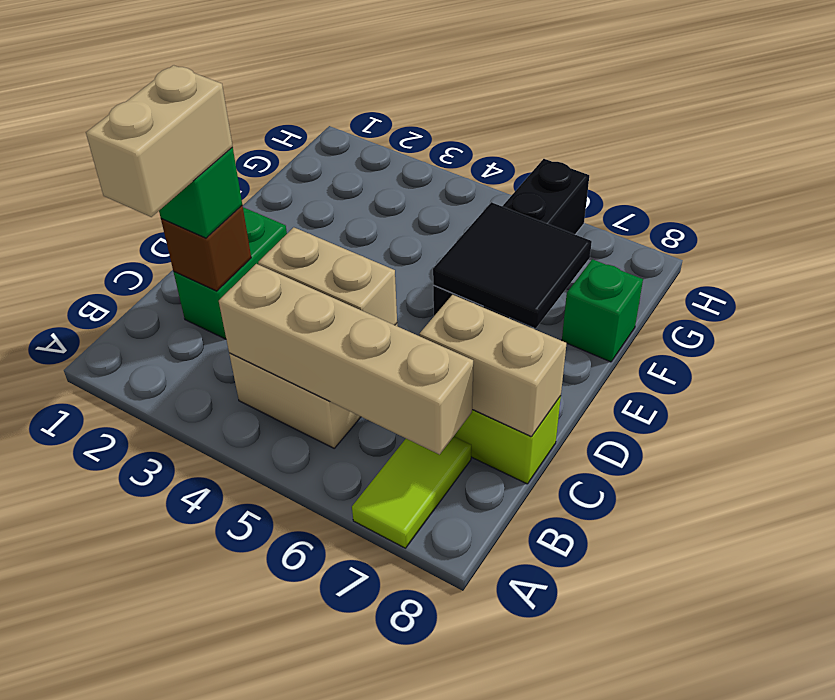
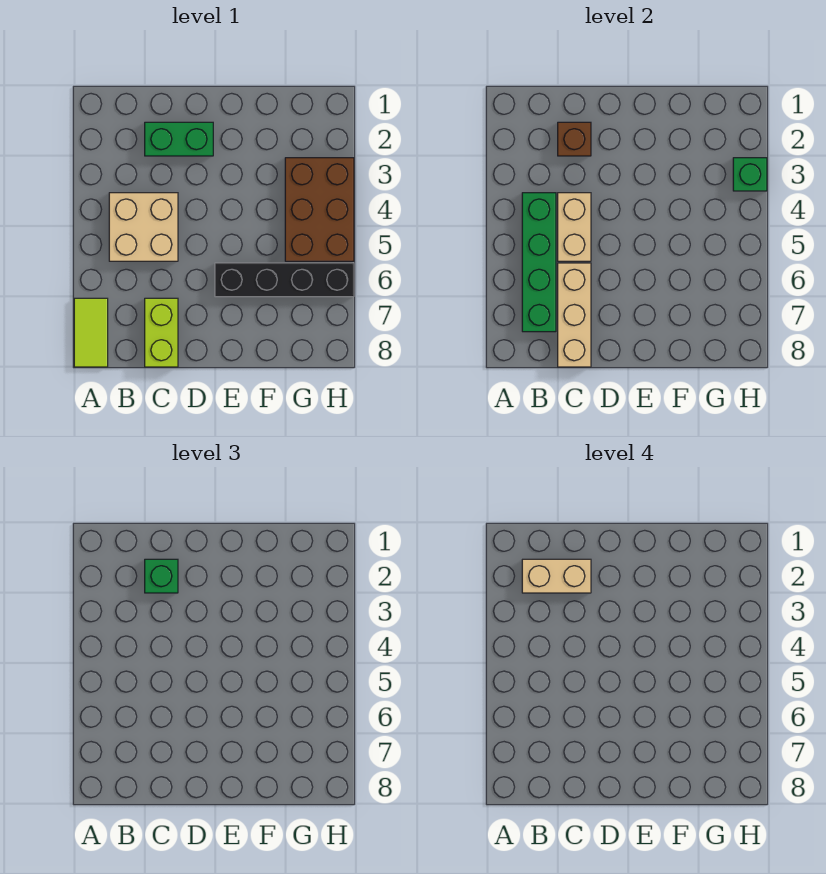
lime tile A7:B7 level 1 -> lime tile A7:A8 level 1
tan brick B4:B7 level 2 -> green brick B4:B7 level 2
tan brick C7:C8 level 2 -> tan brick C6:C8 level 2
black tile E6:F7 level 2 -> none
green brick F8 level 1 -> green brick H3 level 2
none -> brown brick G3:H5 level 1

